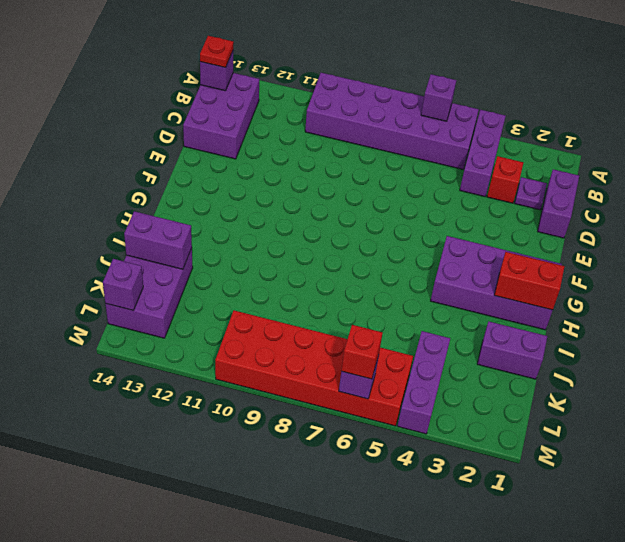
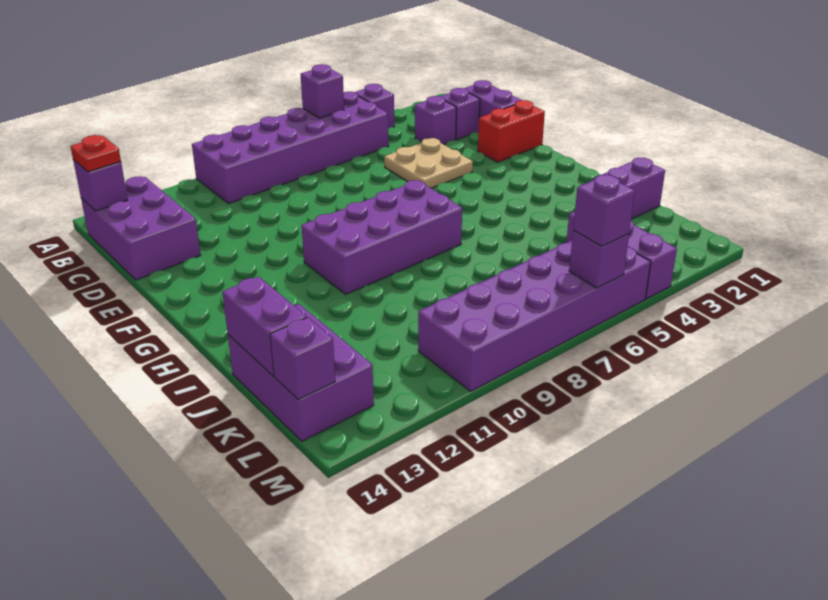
purple brick A4:C4 level 1 -> purple brick A4 level 1
purple plate C2 level 1 -> purple brick C2 level 1
red brick C3 level 1 -> purple brick C3 level 1
none -> tan plate D4:E5 level 1
purple brick G1:H4 level 1 -> purple brick G7:H10 level 1
red brick H1:H2 level 2 -> red brick E1:E2 level 1
purple brick J13:J14 level 2 -> purple brick J14:K14 level 2
red brick L5:M10 level 1 -> purple brick L5:M10 level 1
red brick M6 level 3 -> purple brick M6 level 3

